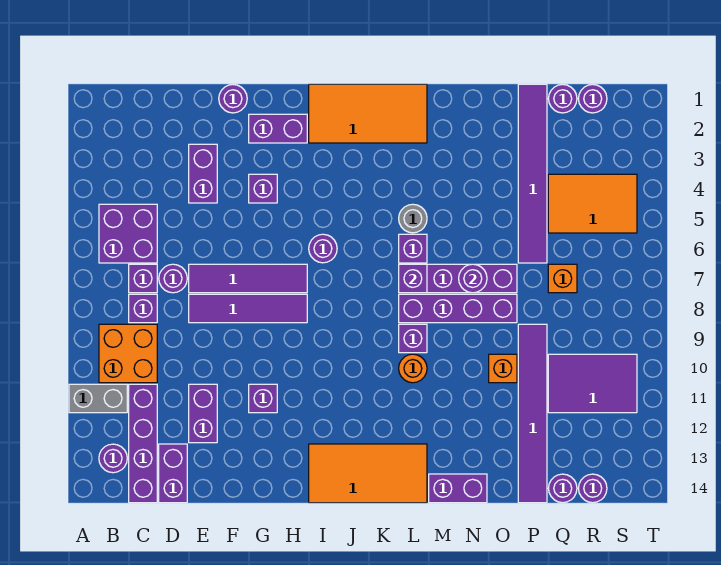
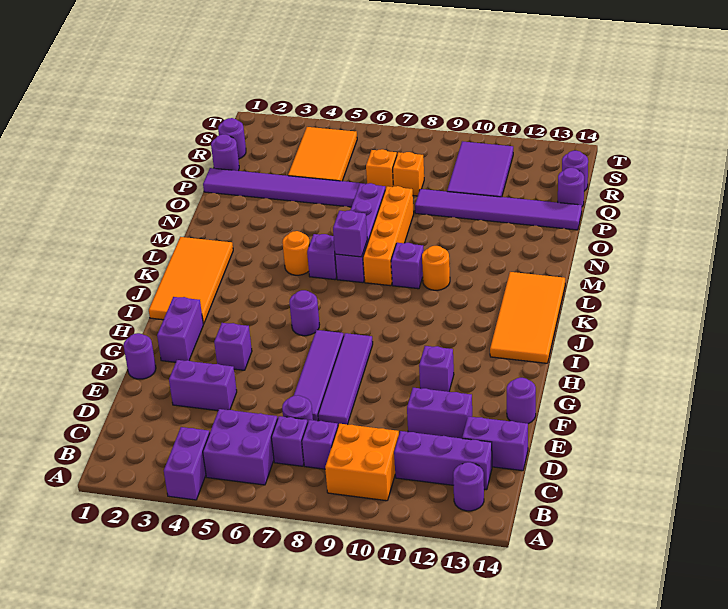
grey brick A11:B11 level 1 -> none
purple brick C11:C14 level 1 -> purple brick C11:C13 level 1
grey round brick L5 level 1 -> orange round brick L5 level 1
purple brick L8:O8 level 1 -> orange brick L8:O8 level 1
purple brick M14:N14 level 1 -> purple brick A4:B4 level 1
purple round brick N7 level 2 -> purple round brick F14 level 1
orange brick O10 level 1 -> orange brick Q8 level 1

